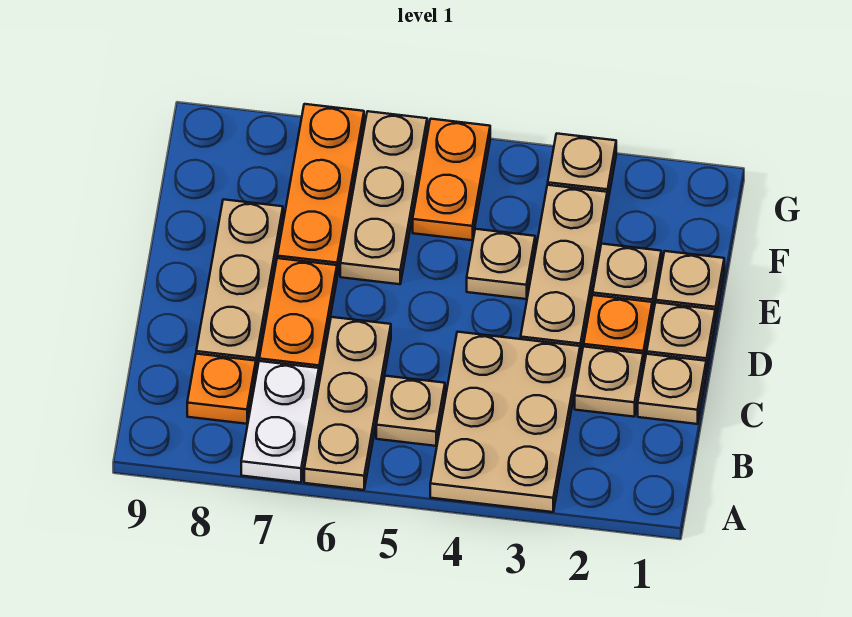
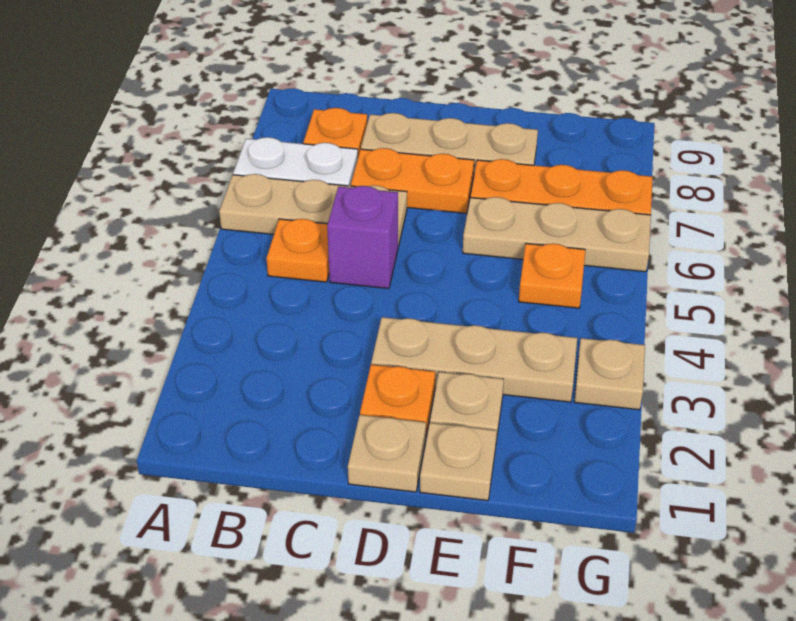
tan plate A3:C4 level 1 -> none
tan plate B5 level 1 -> orange plate B5 level 1
tan plate C1 level 1 -> none
tan plate C2 level 1 -> none
none -> purple brick C5 level 1
tan plate E4 level 1 -> none
orange plate F5:G5 level 1 -> orange plate F5 level 1

